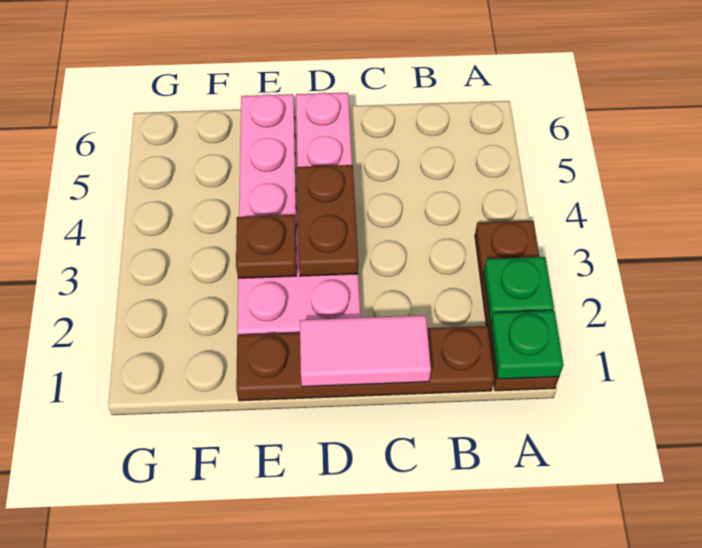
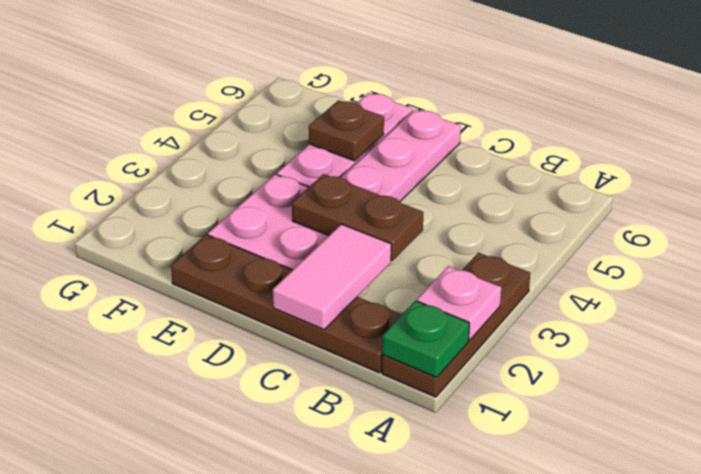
green plate A2 level 2 -> pink plate A2 level 2
pink tile C1:D1 level 2 -> pink tile C1:C2 level 2
brown plate D3:D4 level 2 -> brown plate C3:D3 level 2
brown plate E3 level 2 -> brown plate E5 level 2

